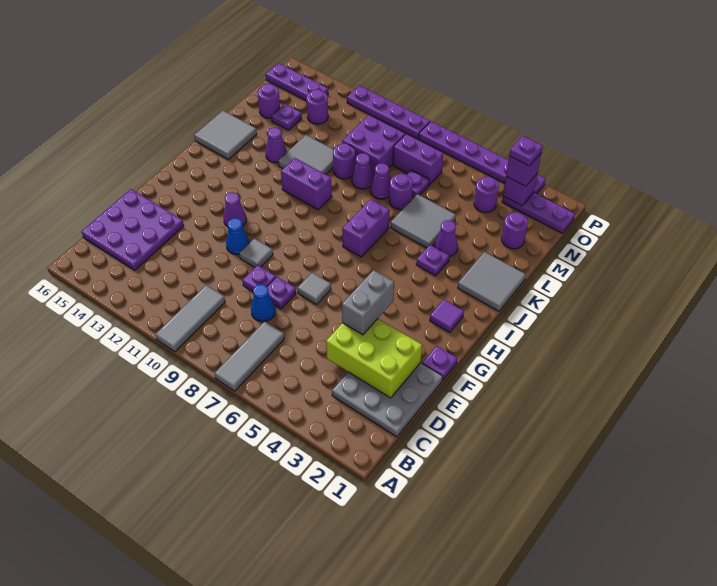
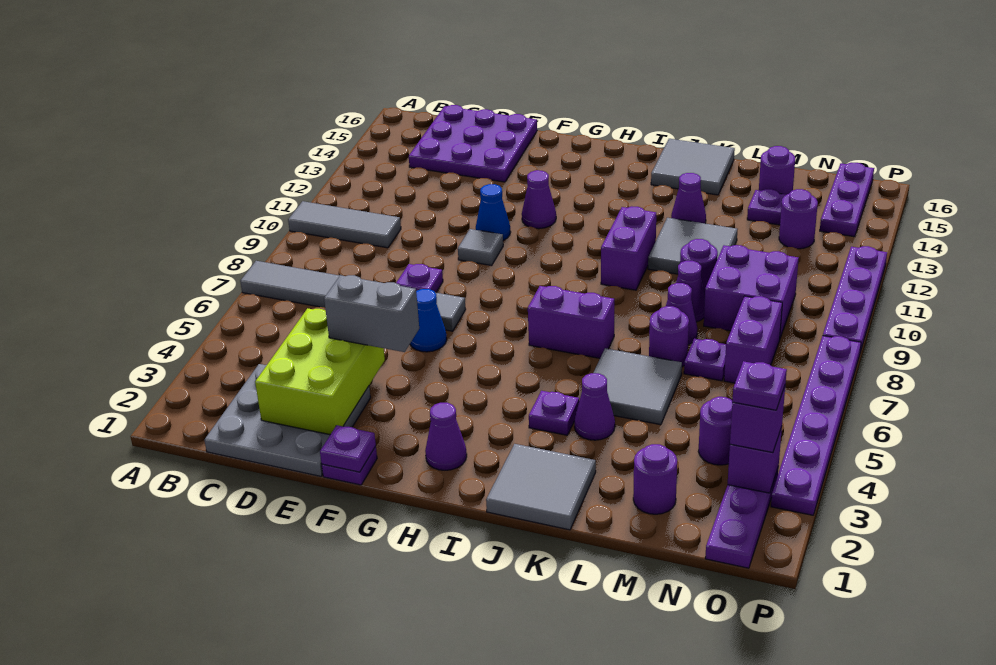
blue cone D8 level 1 -> blue cone F6 level 1
purple plate E9 level 1 -> purple plate F1 level 2
purple tile H2 level 1 -> purple cone H2 level 1

